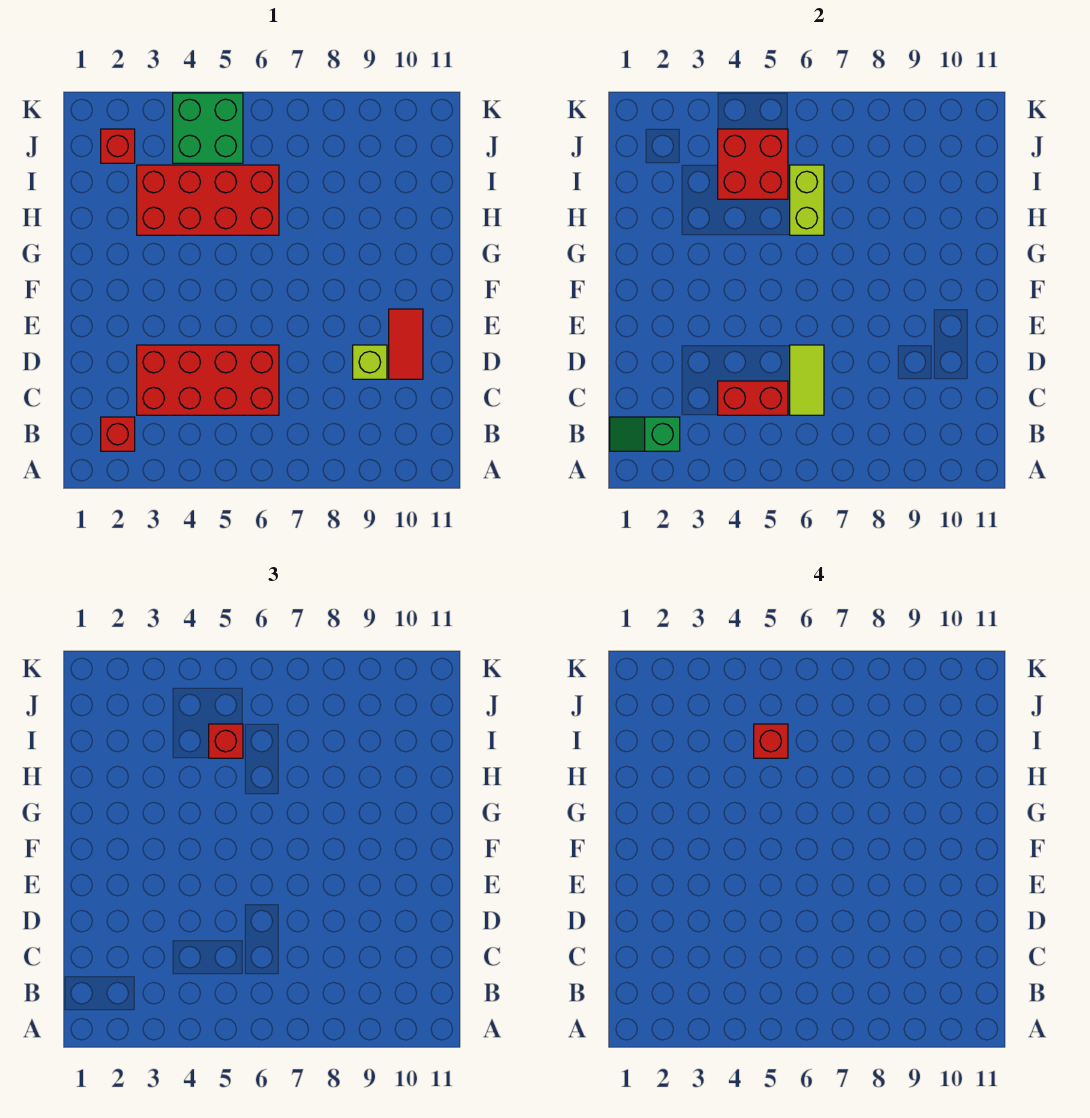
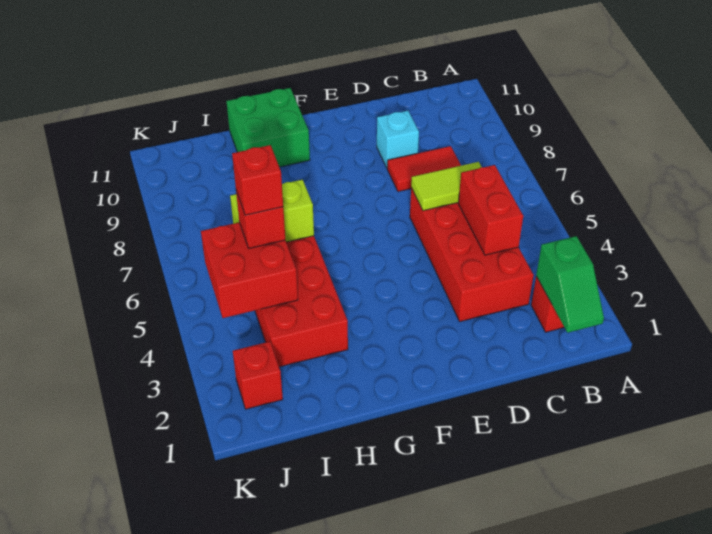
lime brick D9 level 1 -> cyan brick D9 level 1
red tile D10:E10 level 1 -> red tile C8:D8 level 1
green brick J4:K5 level 1 -> green brick G10:H11 level 1

